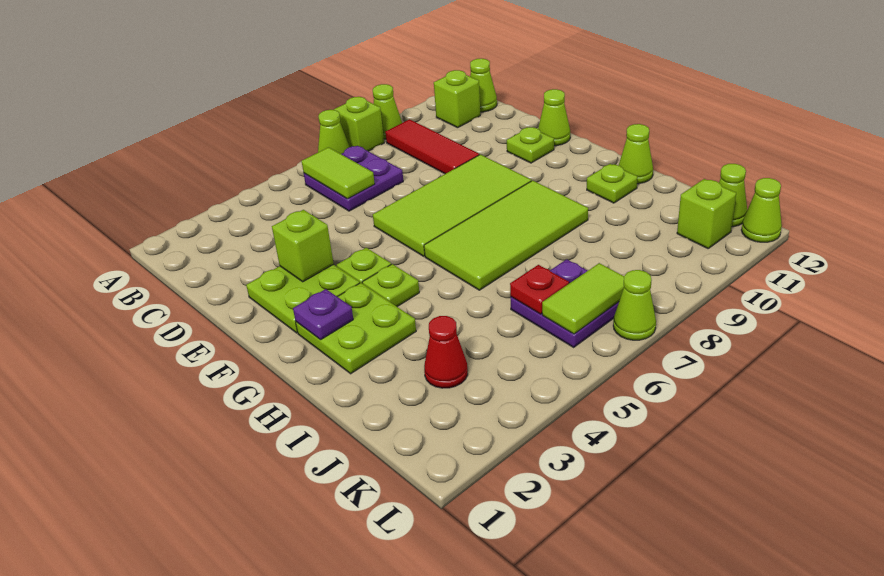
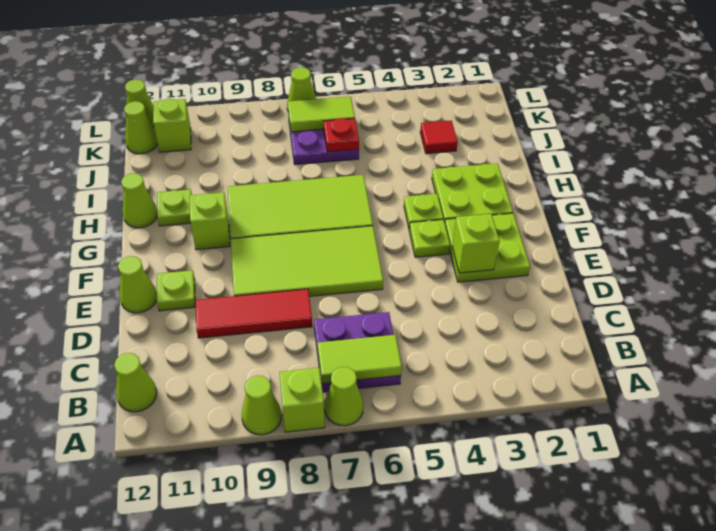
lime tile B6:C6 level 2 -> lime tile B6:B7 level 2
red tile B9:D9 level 1 -> red tile D8:D10 level 1
lime brick B11 level 1 -> lime brick G10 level 1
purple plate G2 level 2 -> none
red cone J3 level 1 -> red tile J3 level 1

